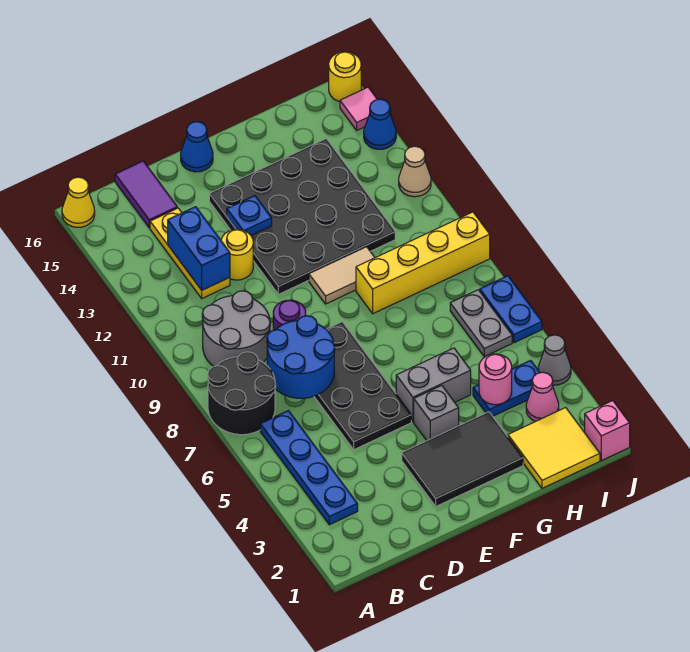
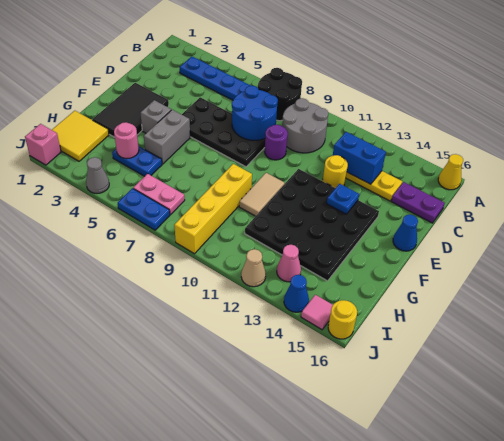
purple tile C15:C16 level 1 -> purple plate C15:C16 level 1
blue plate H4:I4 level 1 -> blue plate H4:H5 level 1
pink cone I3 level 1 -> pink cone I13 level 1
grey plate I6:I7 level 1 -> pink plate I6:I7 level 1

